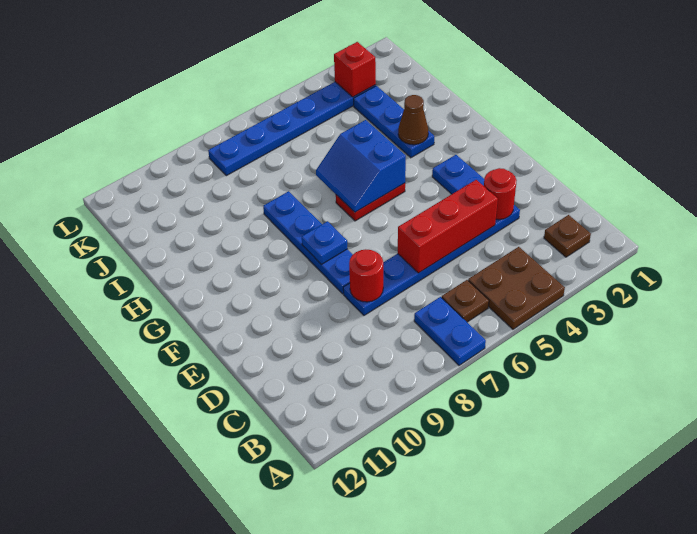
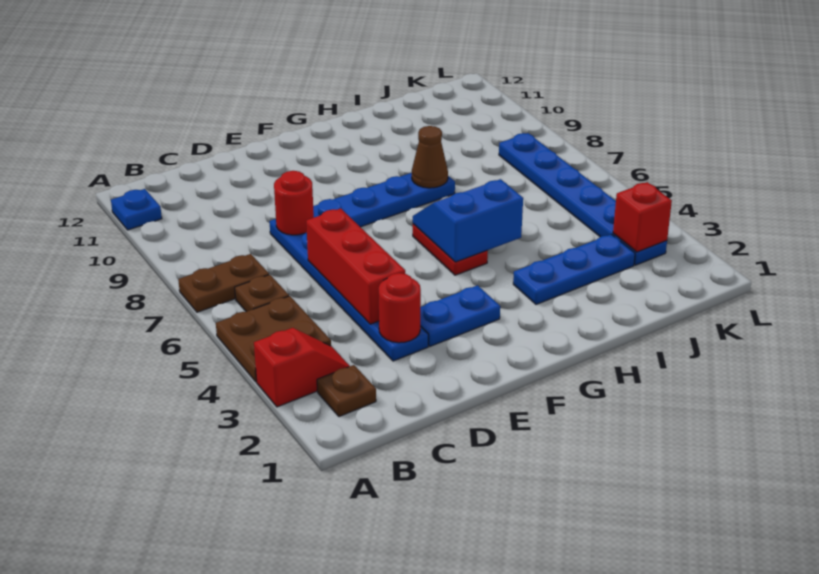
none -> red slope A3:B3 level 1 top A
blue plate A7:B7 level 1 -> brown plate A7:B7 level 1
blue plate F8 level 2 -> blue plate A11 level 1
brown cone H3 level 2 -> brown cone H8 level 2

